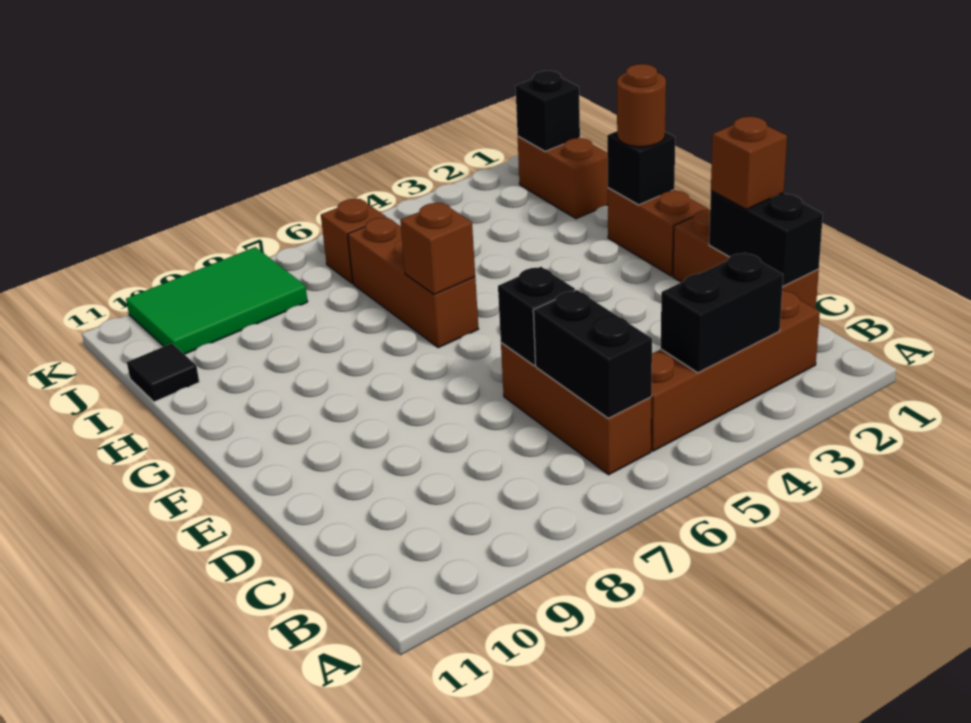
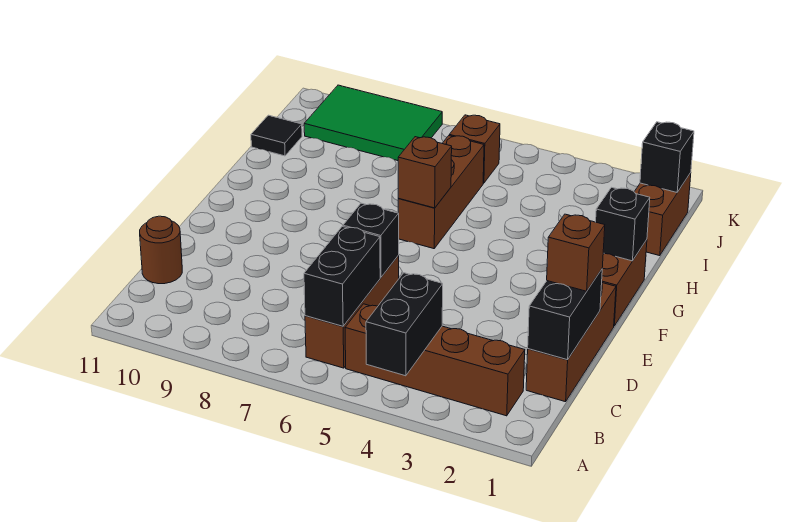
black brick B3:B4 level 2 -> black brick A4:B4 level 2
brown round brick G1 level 3 -> brown round brick C11 level 1

